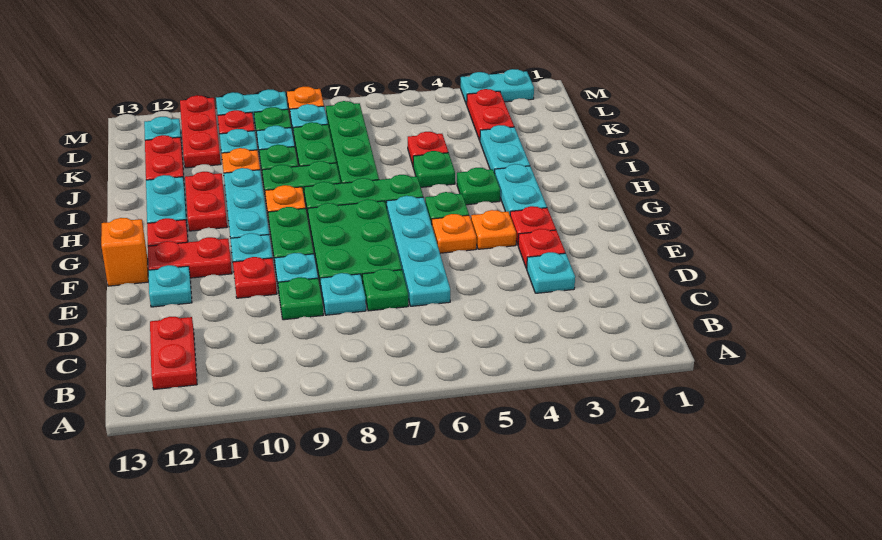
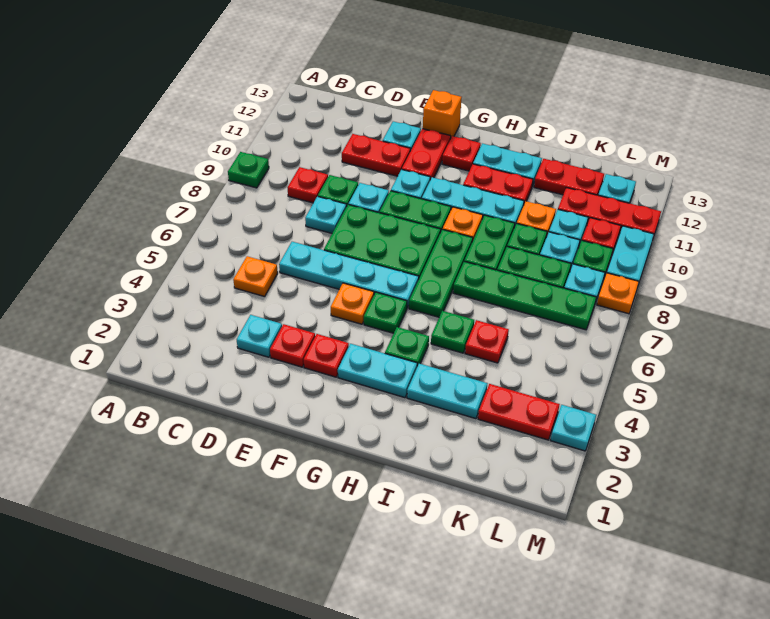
red plate B12:C12 level 1 -> red plate D11:E11 level 1
green plate D7 level 1 -> green plate A9 level 1
red plate E10 level 1 -> red plate C9 level 1
orange plate F4 level 1 -> orange plate C5 level 1
cyan plate M2:M3 level 1 -> cyan plate M3 level 1

